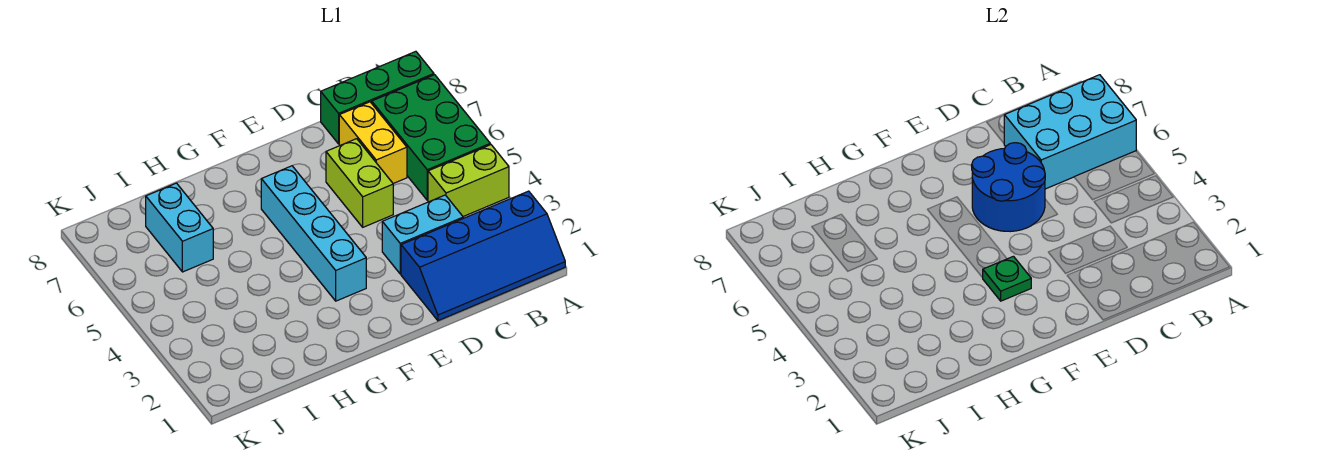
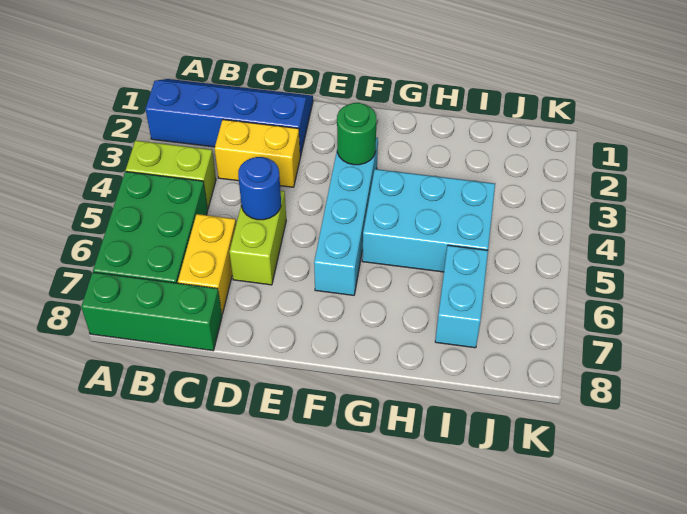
cyan brick A6:C7 level 2 -> cyan brick G4:I5 level 1
cyan brick C3:D3 level 1 -> yellow brick C3:D3 level 1
blue round brick D5:E6 level 2 -> blue round brick D5 level 2
green plate F3 level 2 -> green round brick F3 level 2

